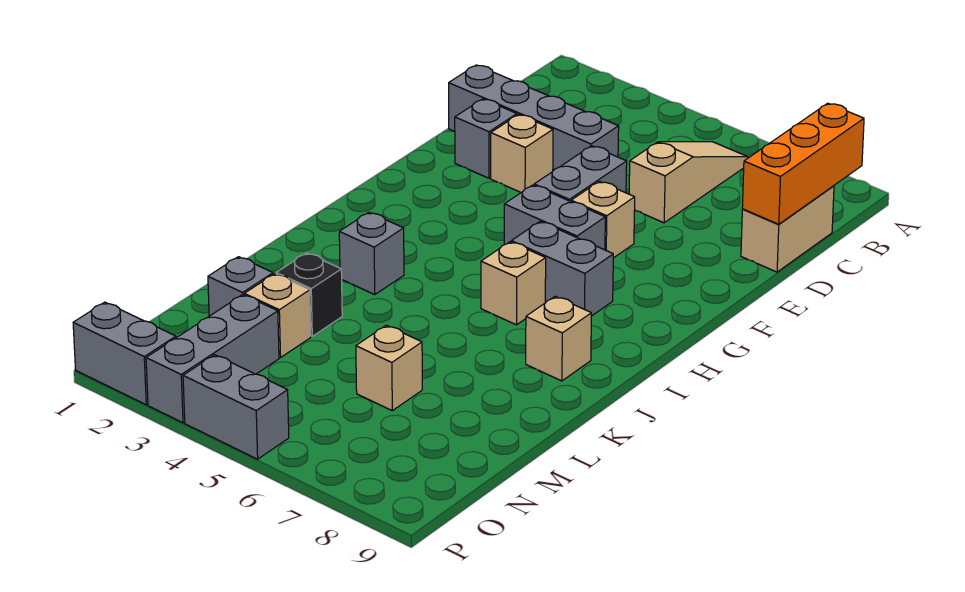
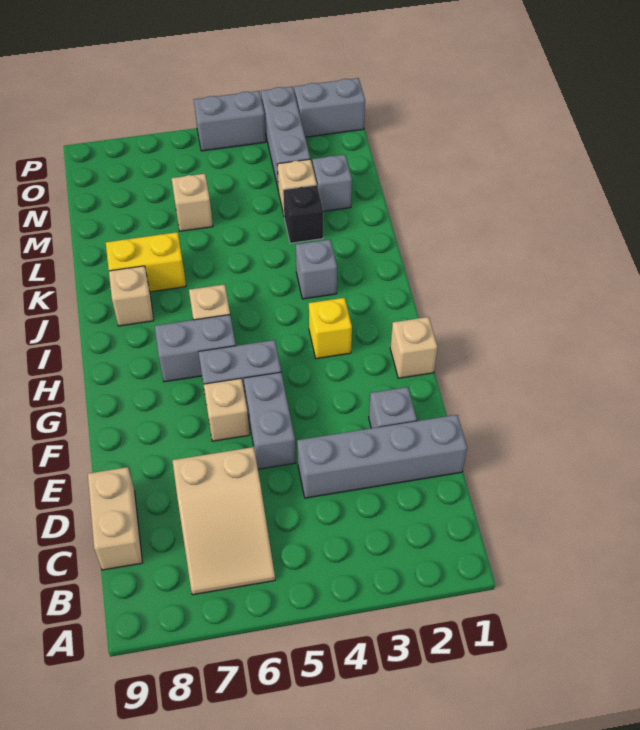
tan slope B6:D6 level 1 top D -> tan slope B6:D7 level 1 top D
orange brick B9:D9 level 2 -> none
tan brick E3 level 1 -> tan brick G1 level 1
none -> yellow brick H3 level 1
none -> yellow brick K7:K8 level 1

